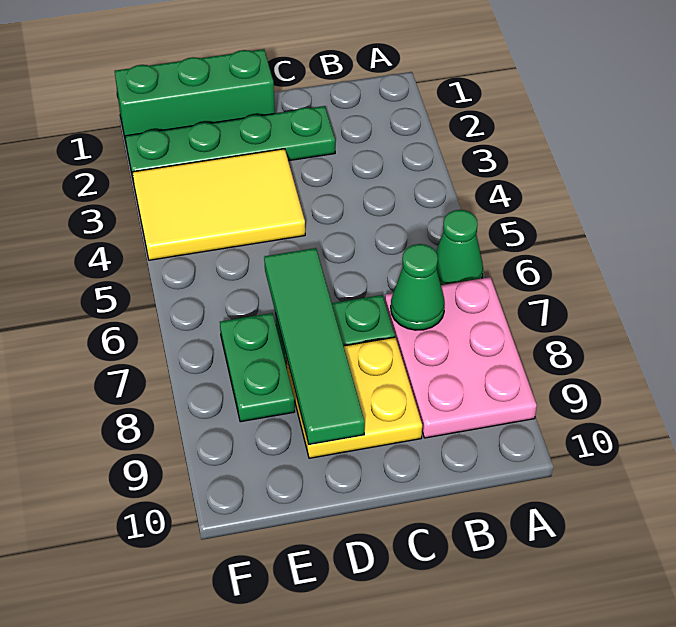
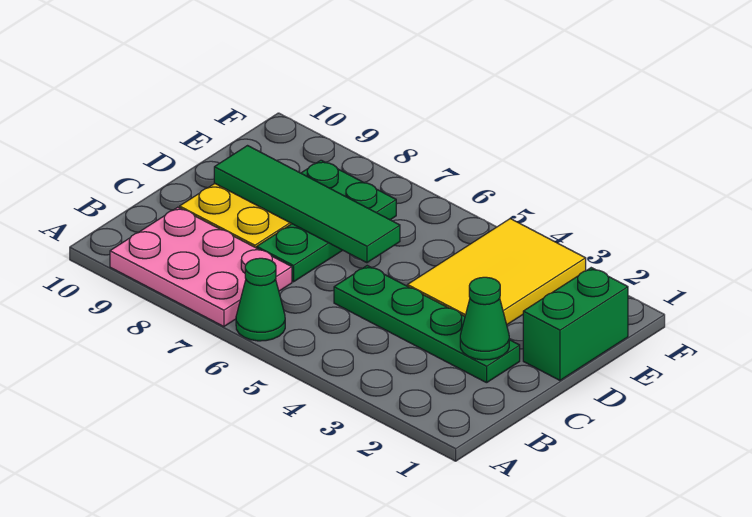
green cone B7 level 2 -> green cone C2 level 2
green plate C2:F2 level 1 -> green plate C2:C5 level 1
green brick D1:F1 level 1 -> green brick D1:E1 level 1

